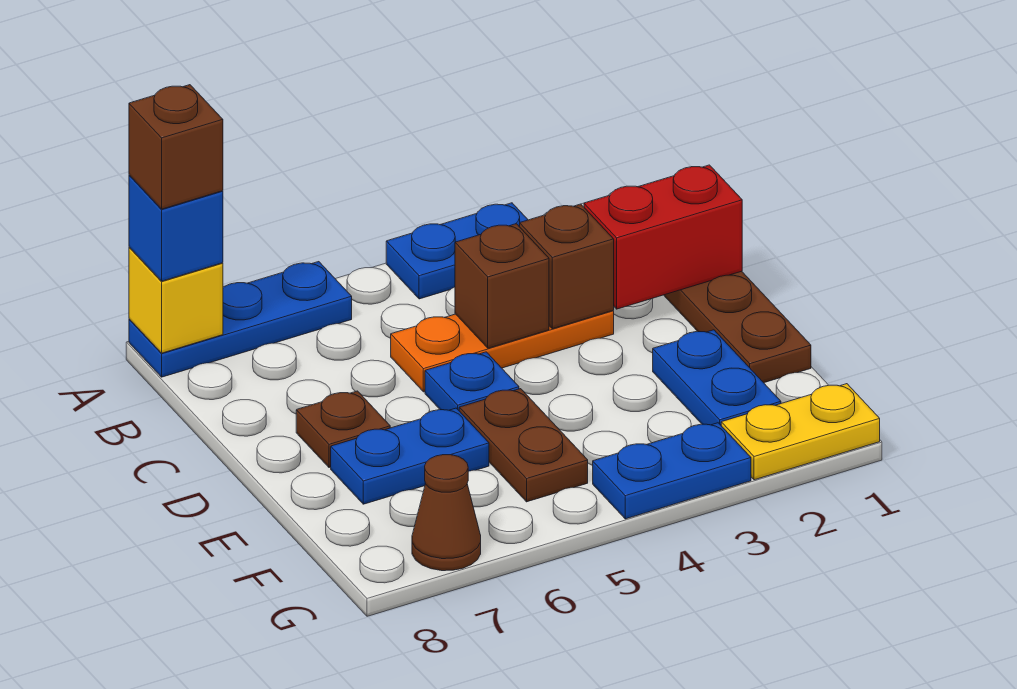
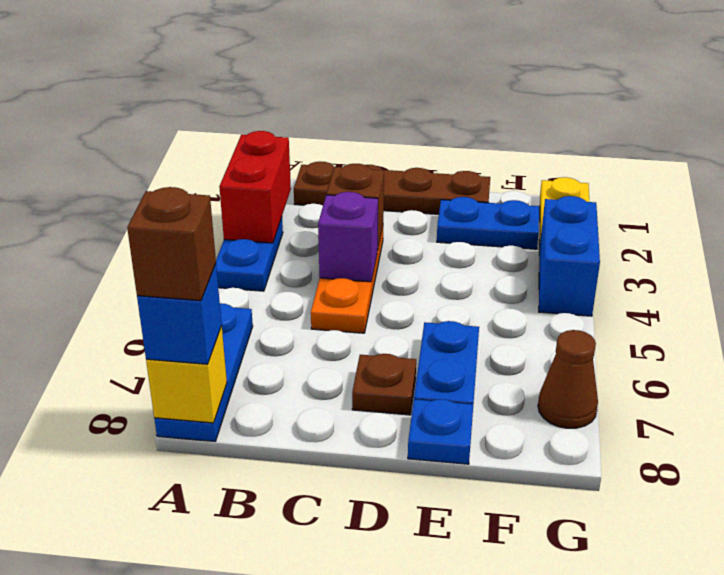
red brick C1:C2 level 2 -> red brick A2:A3 level 2
brown brick C4 level 2 -> purple brick C4 level 2
blue plate D5 level 1 -> blue plate E8 level 1
brown plate E5:F5 level 1 -> none
blue plate G3:G4 level 1 -> blue brick G3:G4 level 1

